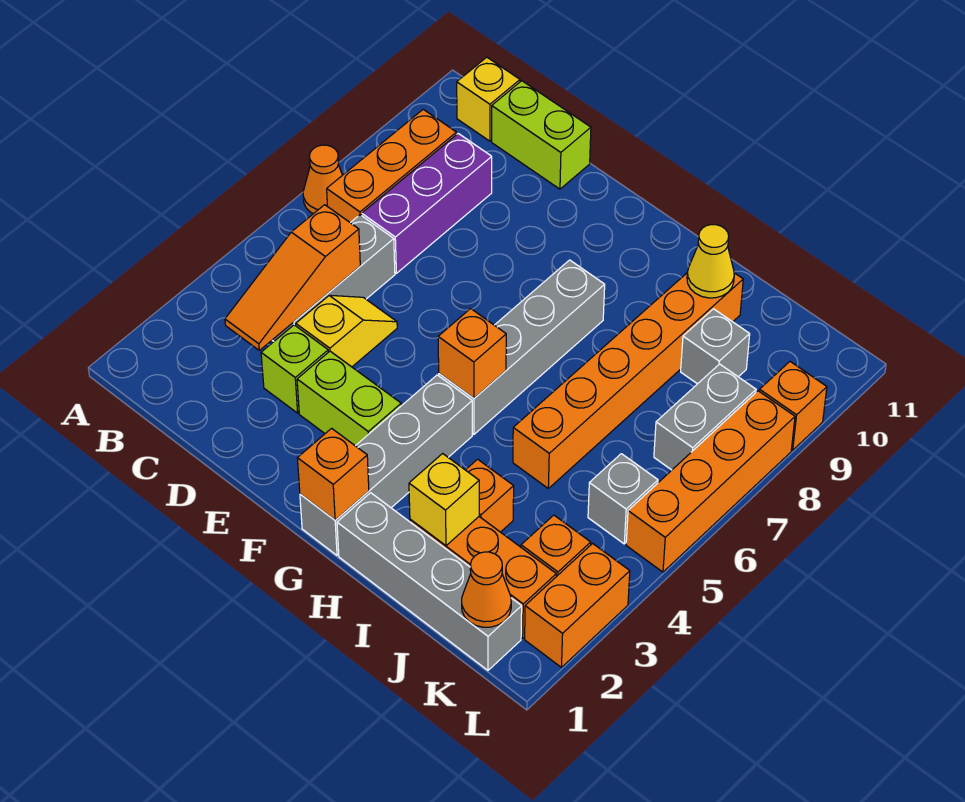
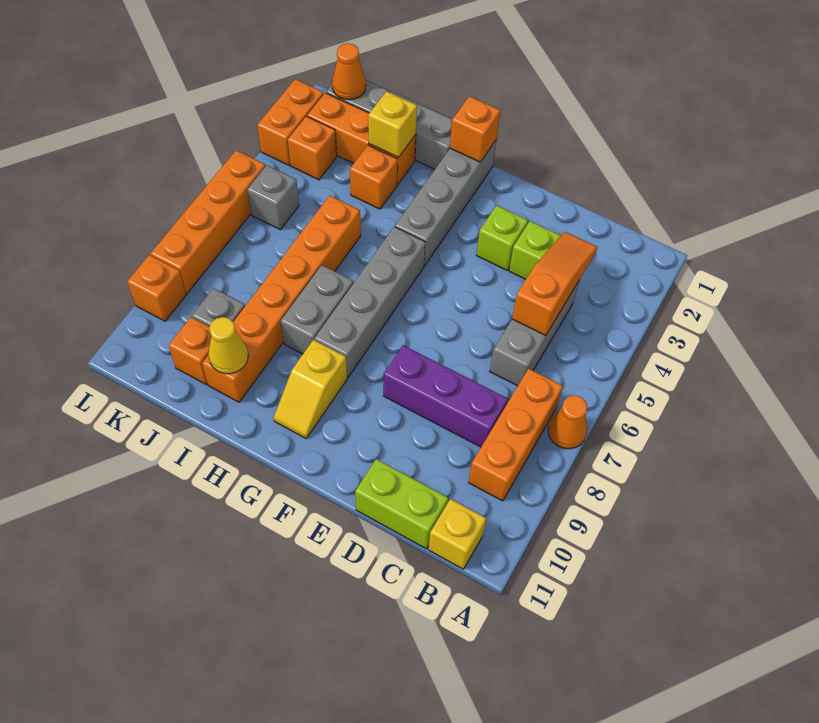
purple brick C7:C9 level 1 -> purple brick C8:E8 level 1
yellow slope D4:D5 level 1 top 4 -> yellow slope G9:G10 level 1 top 9
lime brick E3:F3 level 1 -> lime brick E3 level 1
orange brick G5 level 2 -> orange brick J10 level 1
grey brick K7:K8 level 1 -> grey brick H7:H8 level 1

